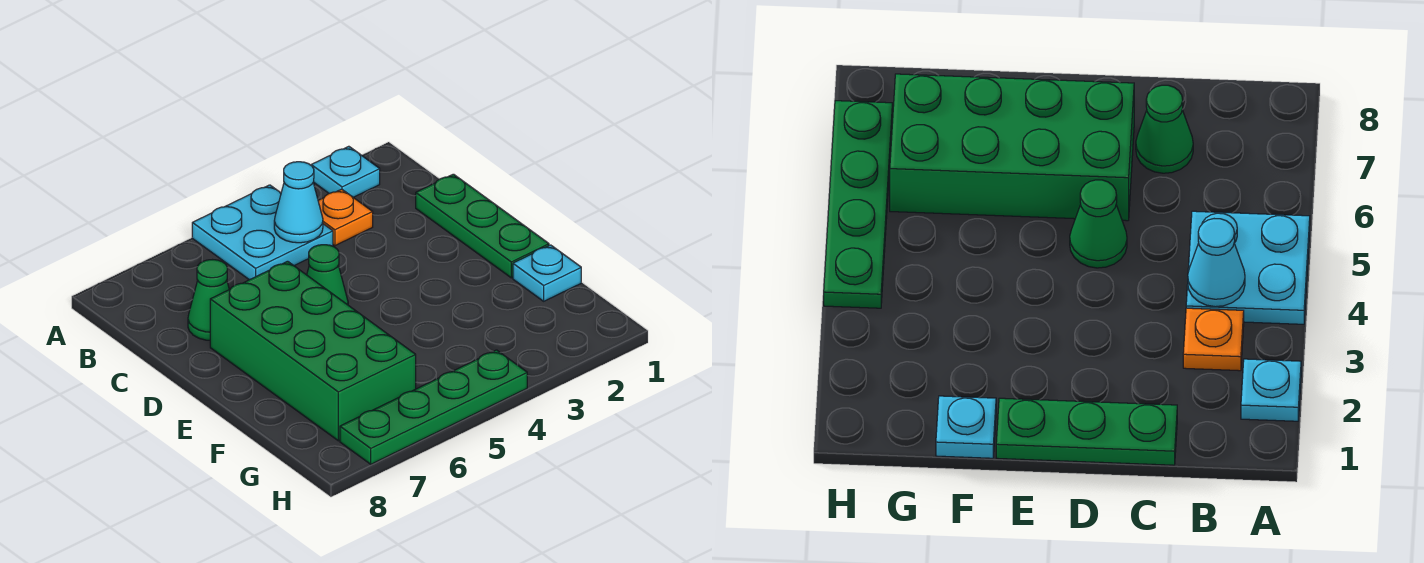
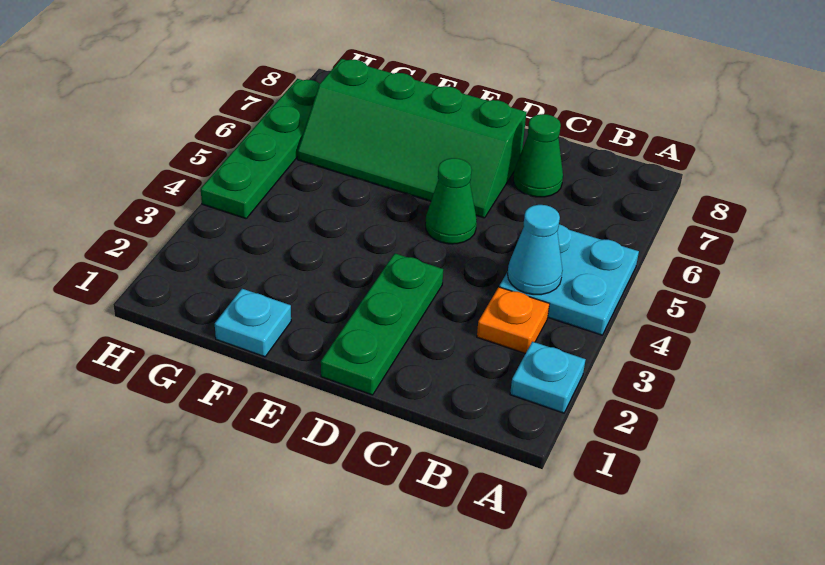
green plate C1:E1 level 1 -> green plate D1:D3 level 1
green brick D6:G7 level 1 -> green slope D6:G7 level 1 top 7

